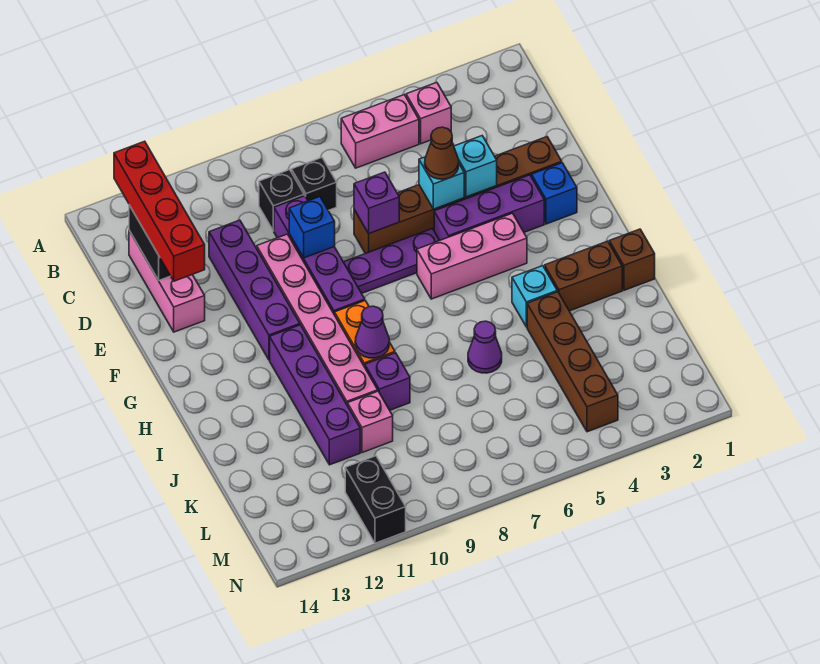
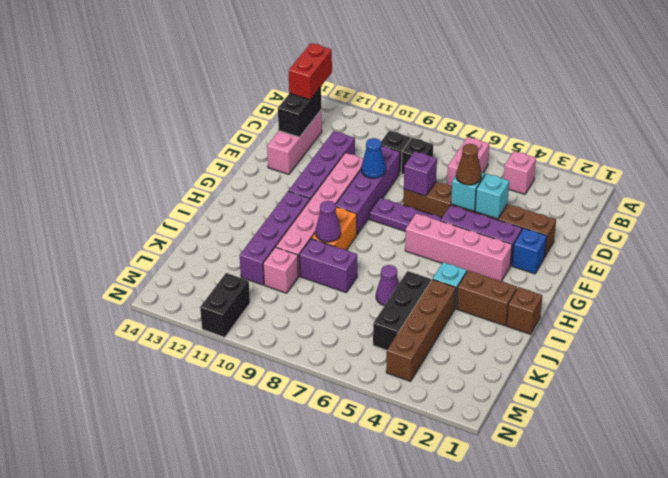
pink brick B5:B6 level 1 -> pink brick B6:C6 level 1
red brick B13:E13 level 3 -> red brick B13:C13 level 3
blue brick E9 level 2 -> blue cone E9 level 2
pink brick G4:G6 level 1 -> pink brick G3:G6 level 1
none -> black brick J5:L5 level 1
purple brick J9 level 1 -> purple brick J8:J9 level 1

